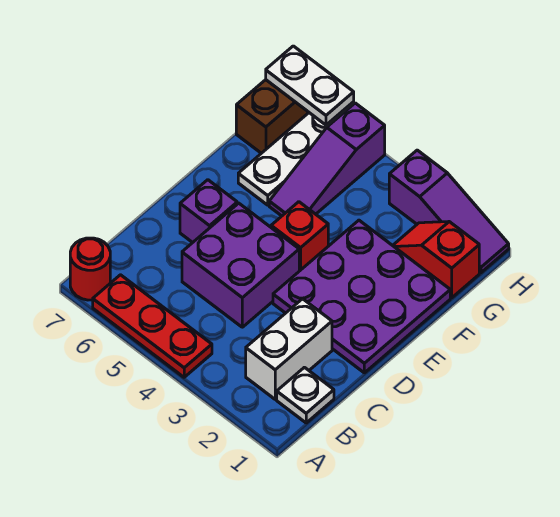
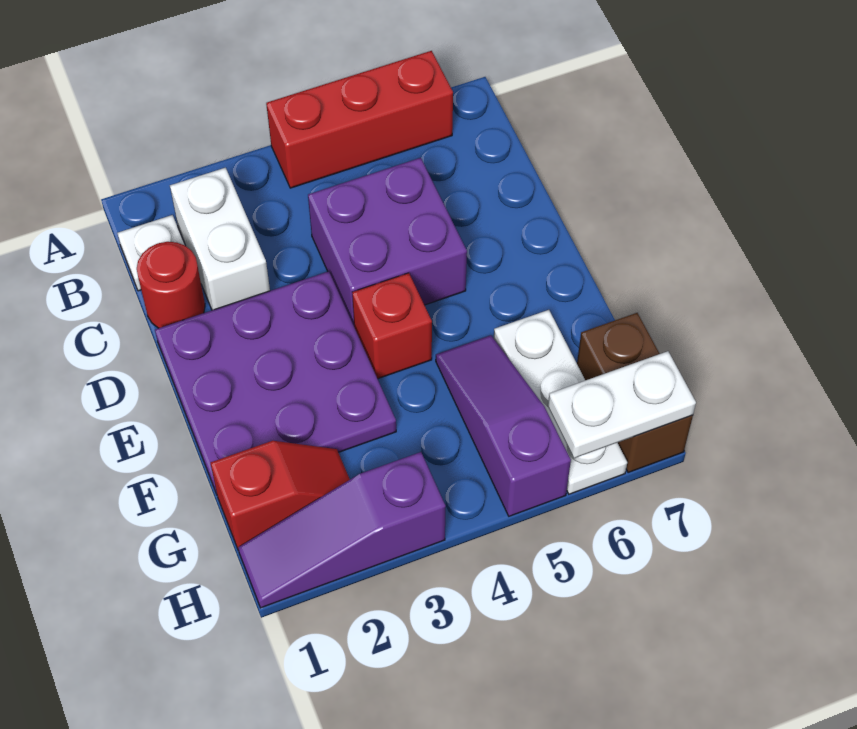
red plate A4:A6 level 1 -> red brick A4:A6 level 1
red round brick A7 level 1 -> red round brick C1 level 1
purple brick D6 level 1 -> none

